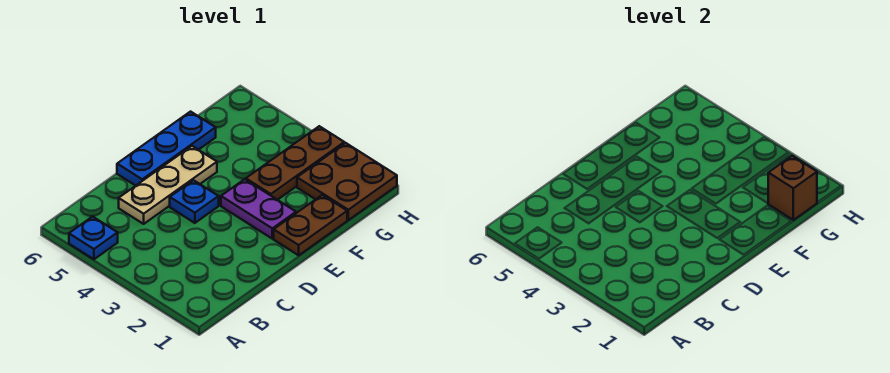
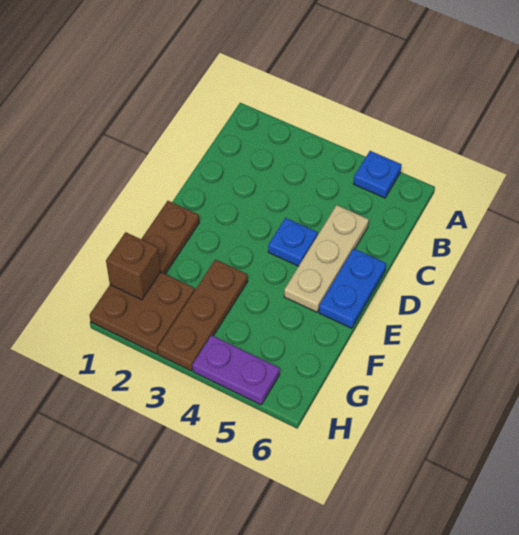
blue plate D6:F6 level 1 -> blue plate D6:E6 level 1
purple plate E2:E3 level 1 -> purple plate H4:H5 level 1

